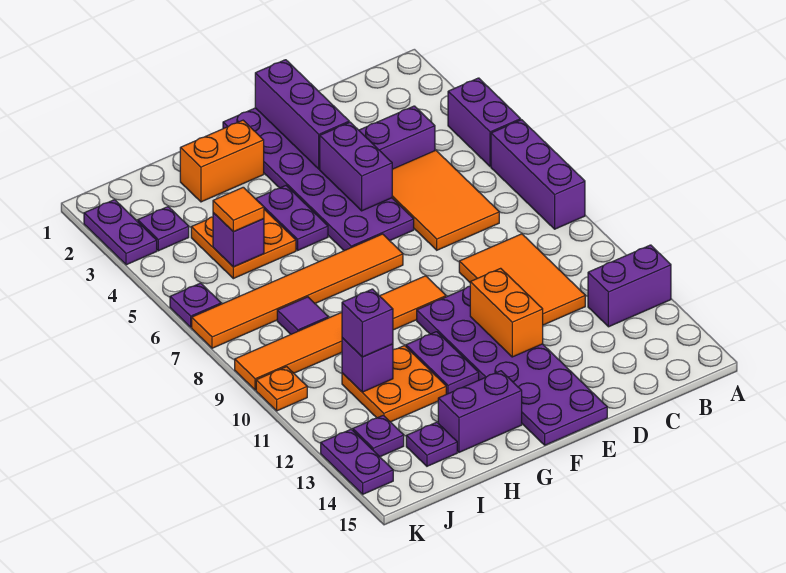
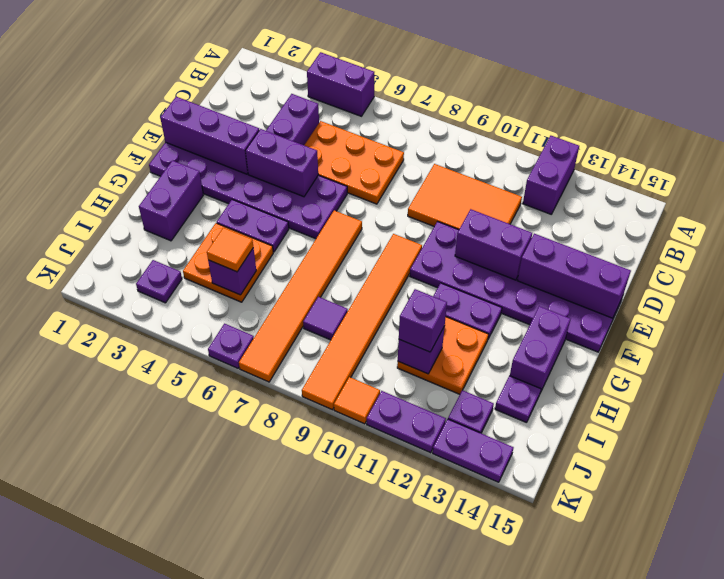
purple brick A6:A8 level 1 -> purple brick E13:E15 level 2
orange tile C5:D7 level 1 -> orange plate C5:D7 level 1
orange brick E11:E12 level 2 -> purple brick E11:E12 level 2
orange brick G2:H2 level 1 -> purple brick G2:H2 level 1
purple plate K2:K3 level 1 -> purple plate K11:K12 level 1
orange plate K10 level 1 -> orange tile K10 level 1

